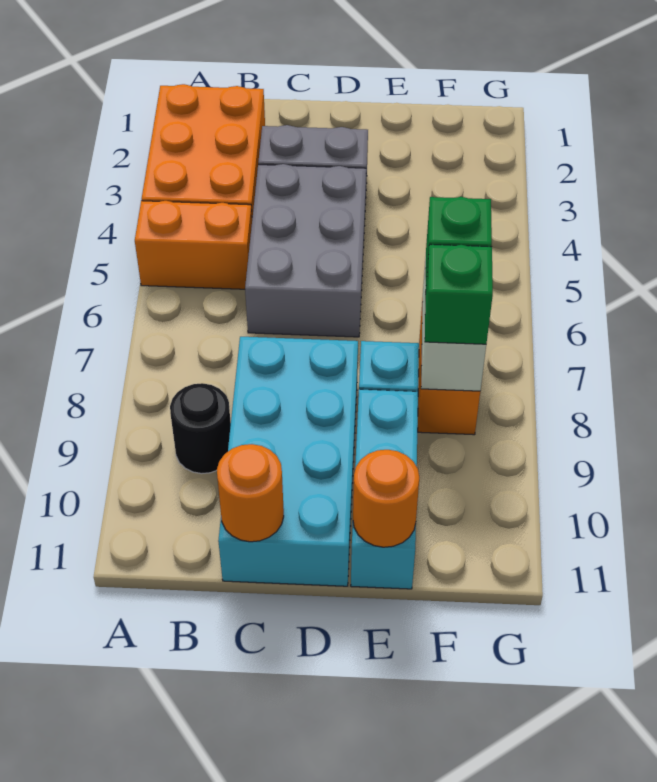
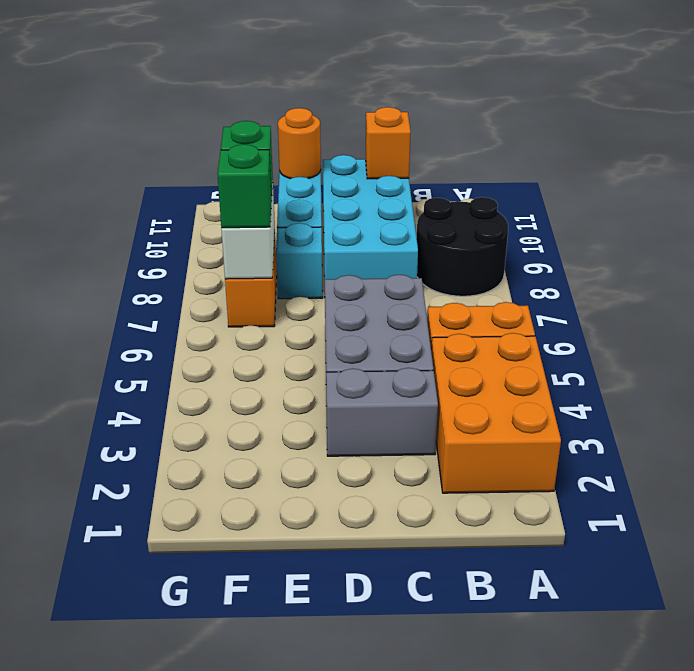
black round brick B9 level 1 -> black round brick A8:B9 level 1
orange round brick C11 level 2 -> orange brick C11 level 2

